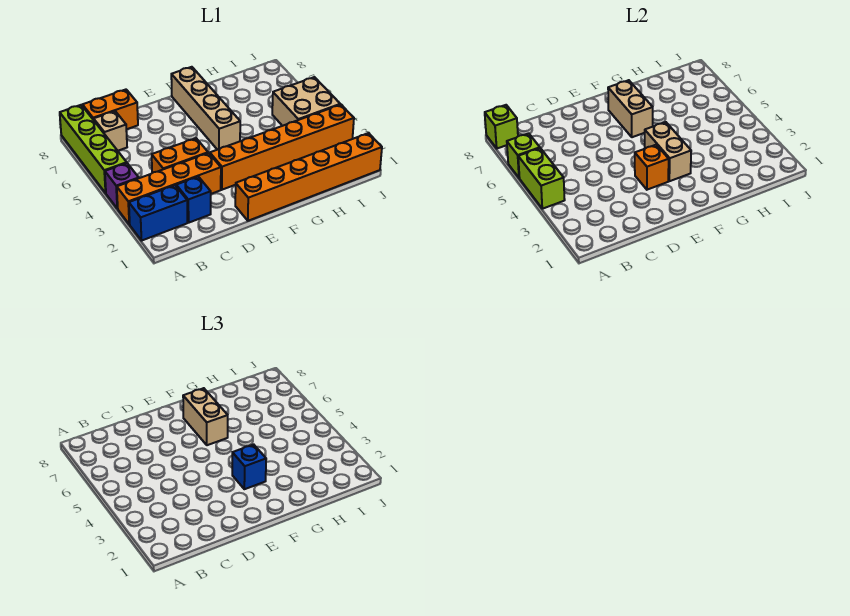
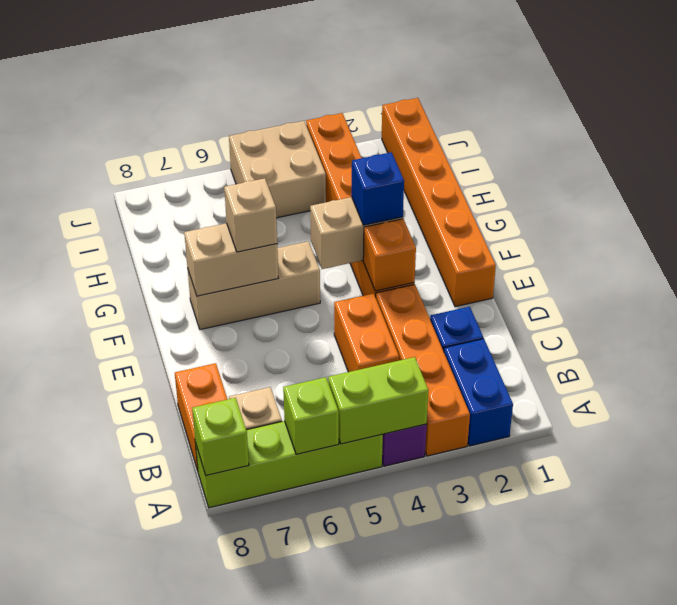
tan brick F5:F8 level 1 -> tan brick F5:F7 level 1
tan brick F6:F7 level 3 -> tan brick F6 level 3

